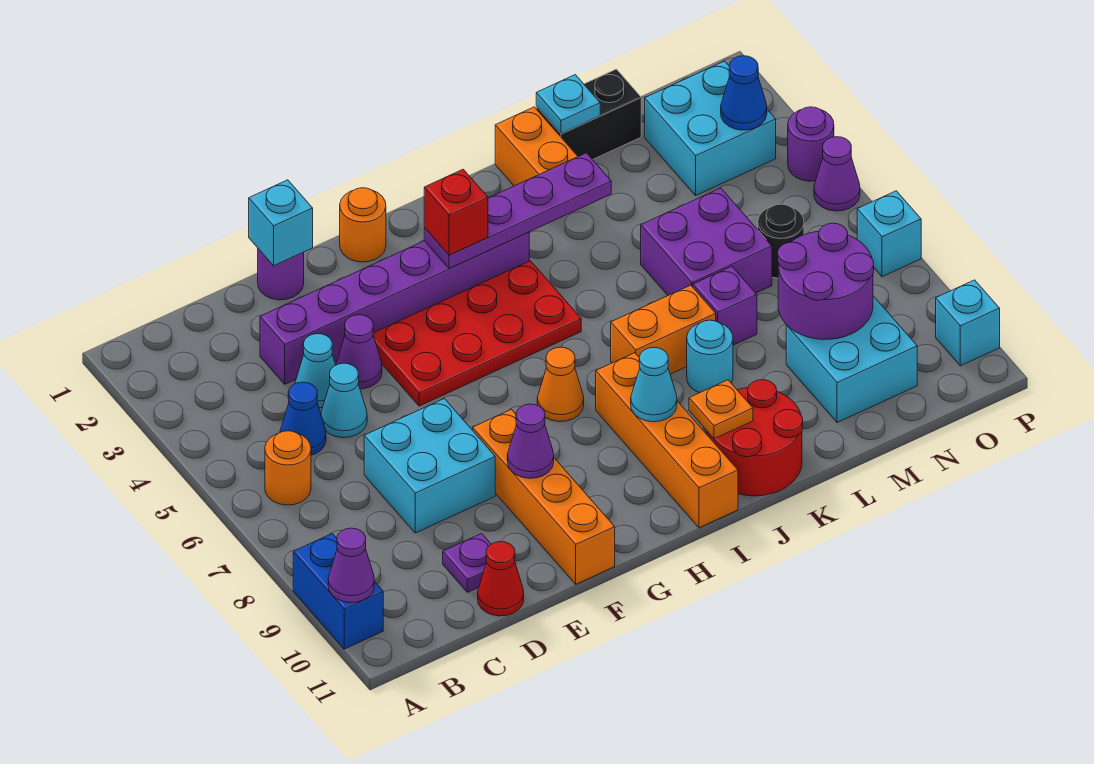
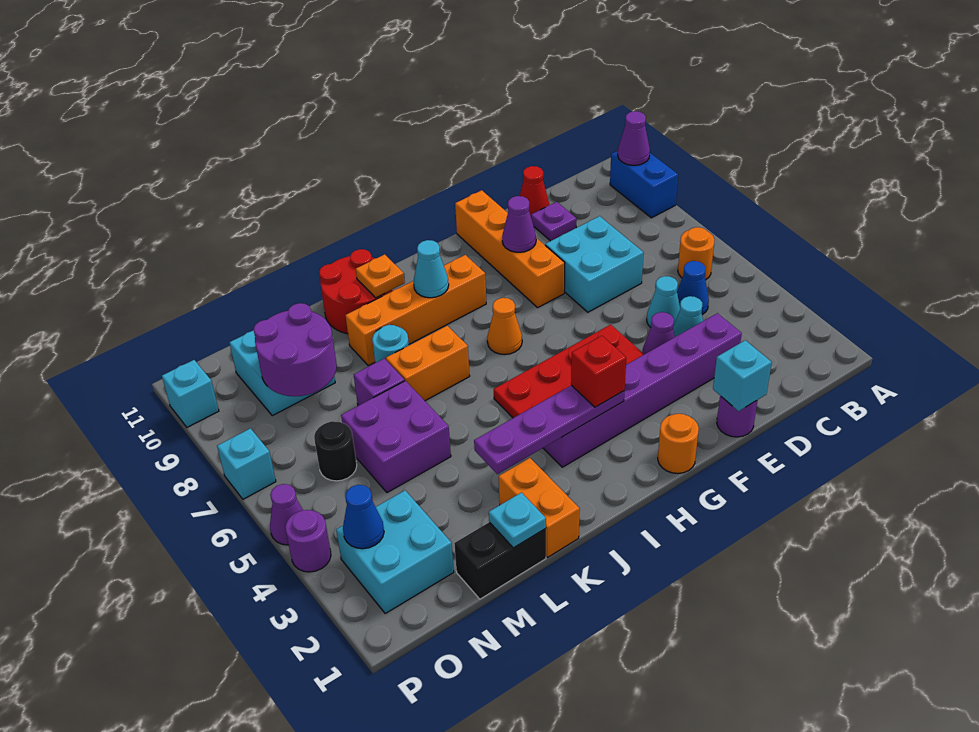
orange brick I8:I11 level 1 -> orange brick H9:K9 level 1

